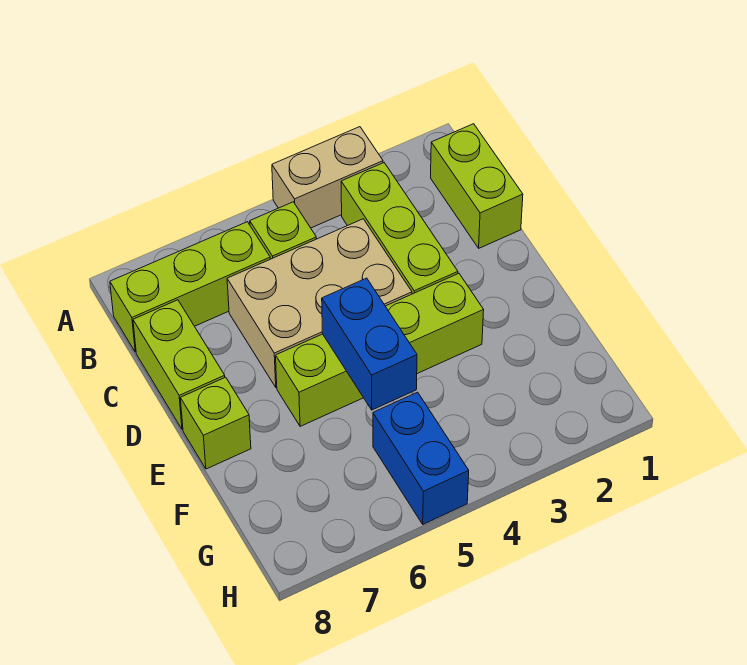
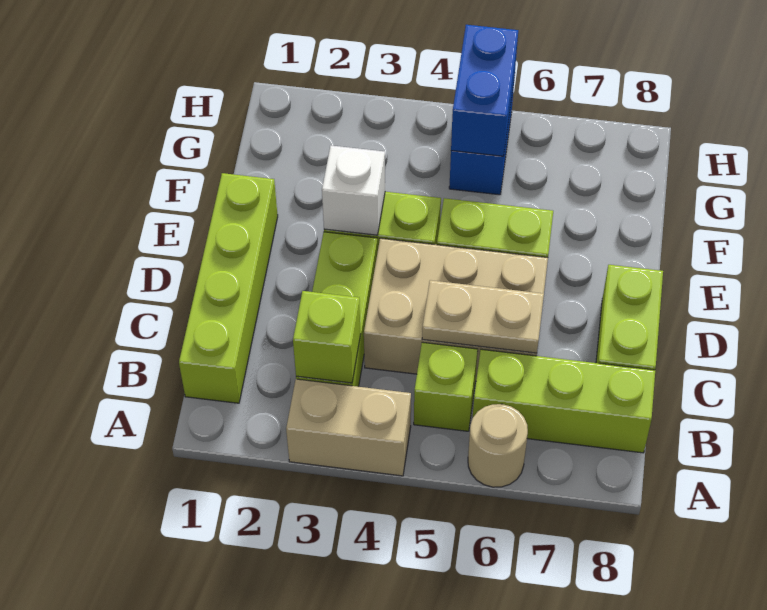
none -> tan round brick A6 level 1
lime brick B1:C1 level 1 -> lime brick B1:E1 level 1
none -> tan plate C5:C6 level 2
none -> white brick E3 level 2
blue brick E5:F5 level 2 -> blue brick G5:H5 level 2
lime brick E8 level 1 -> lime brick B3 level 2

